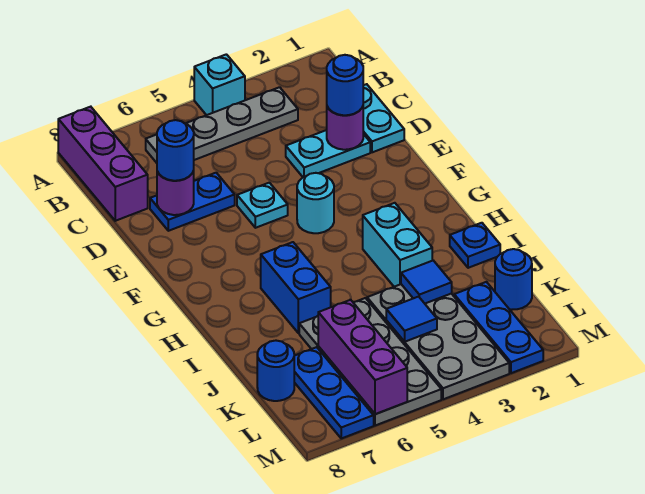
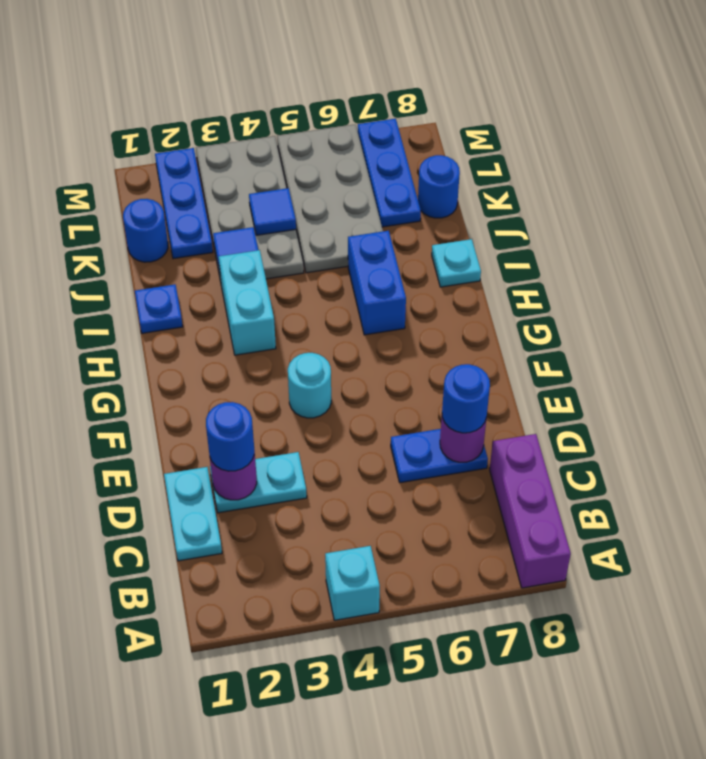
grey plate B3:B6 level 1 -> none
cyan plate E5 level 1 -> cyan plate I8 level 1
purple brick K6:M6 level 2 -> none

